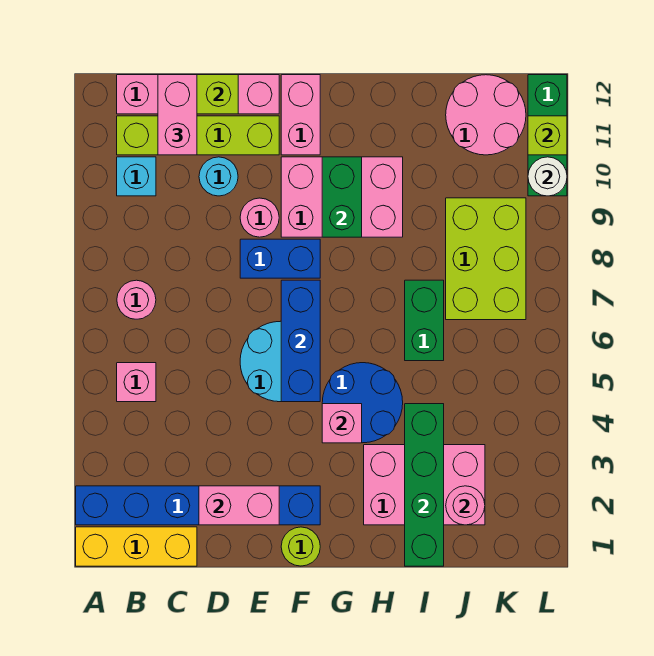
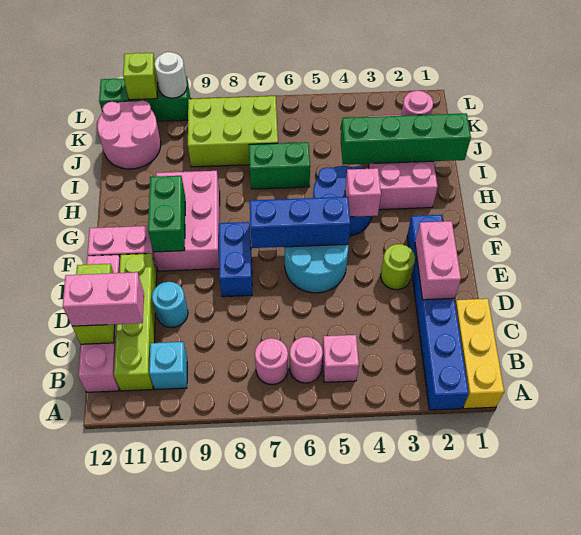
pink round brick E9 level 1 -> pink round brick B6 level 1
lime round brick F1 level 1 -> lime round brick E3 level 1
green brick G9:G10 level 2 -> green brick F10:G10 level 2

